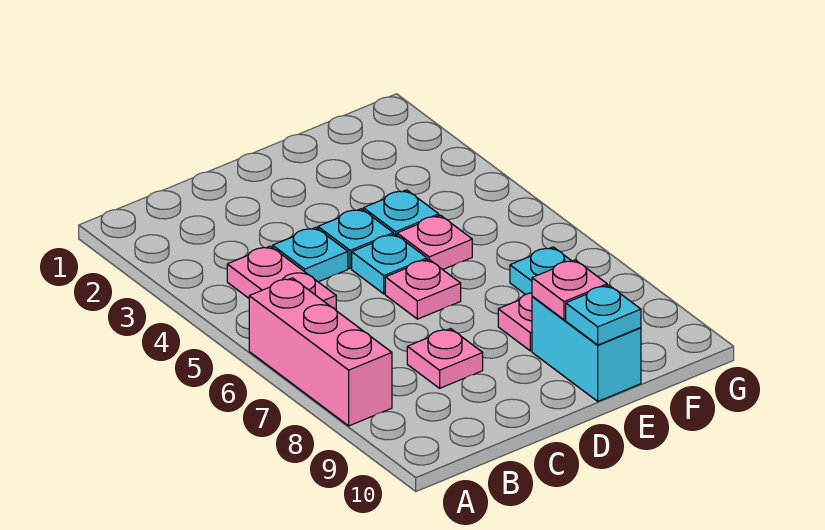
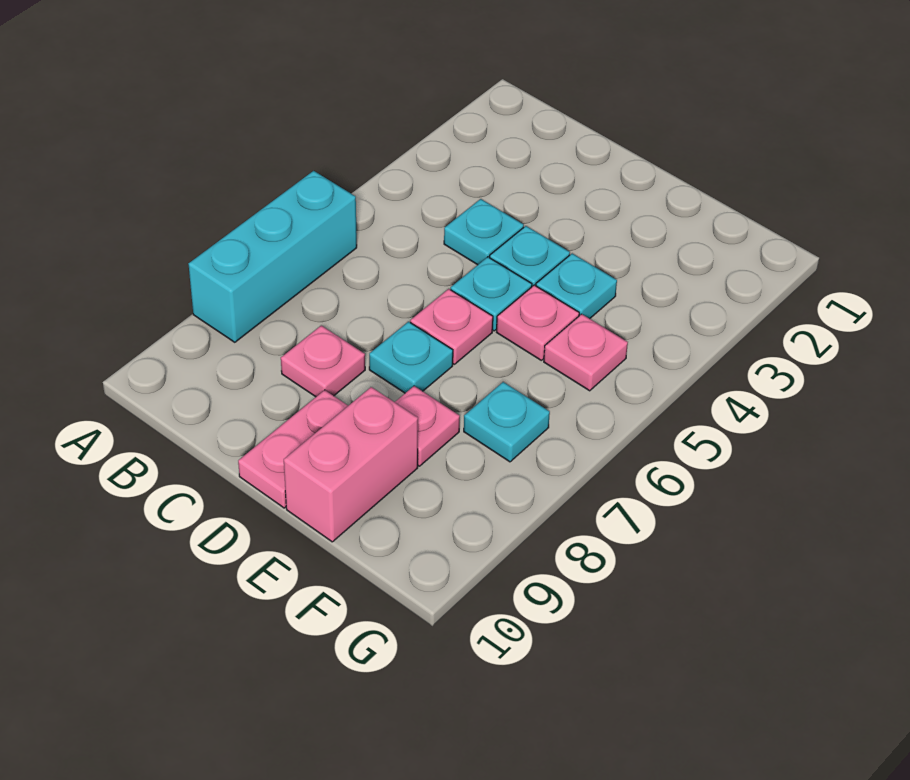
pink brick A6:A8 level 1 -> cyan brick A6:A8 level 1
pink plate B4:B5 level 1 -> pink plate D9:D10 level 1
cyan brick E9:E10 level 1 -> pink brick E9:E10 level 1
pink plate E9 level 2 -> pink plate F5 level 1
cyan plate E10 level 2 -> cyan plate D7 level 1

